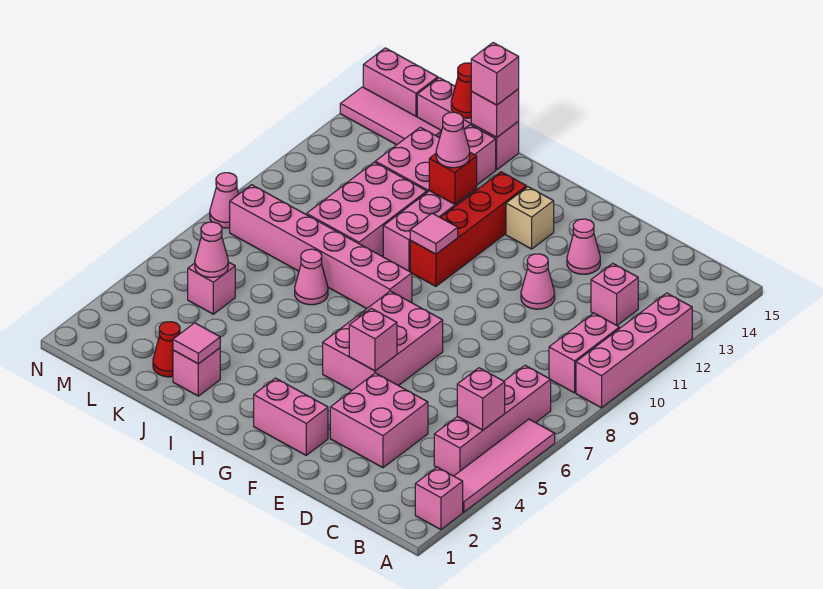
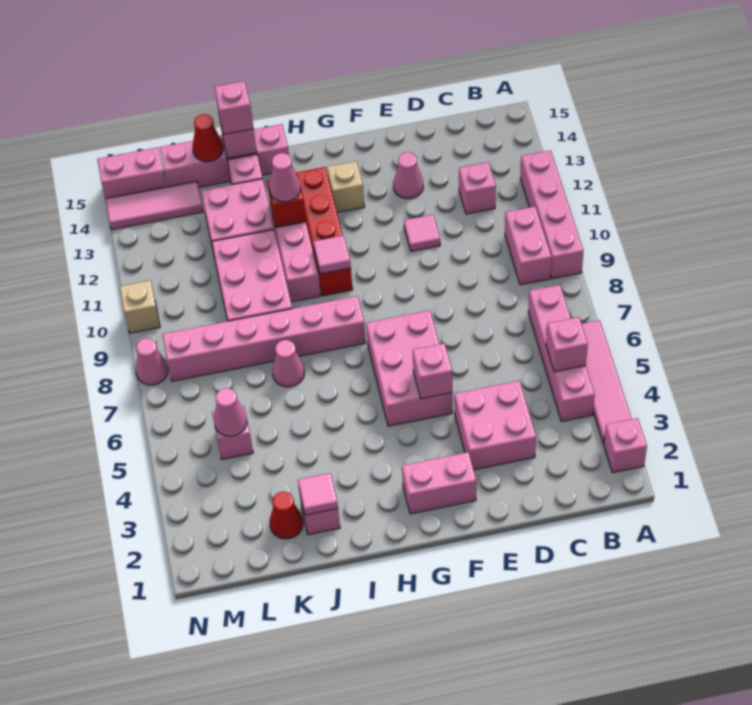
pink cone E11 level 1 -> pink tile E11 level 1
pink brick J15:L15 level 1 -> pink brick I15:L15 level 1
none -> tan brick N10 level 1

